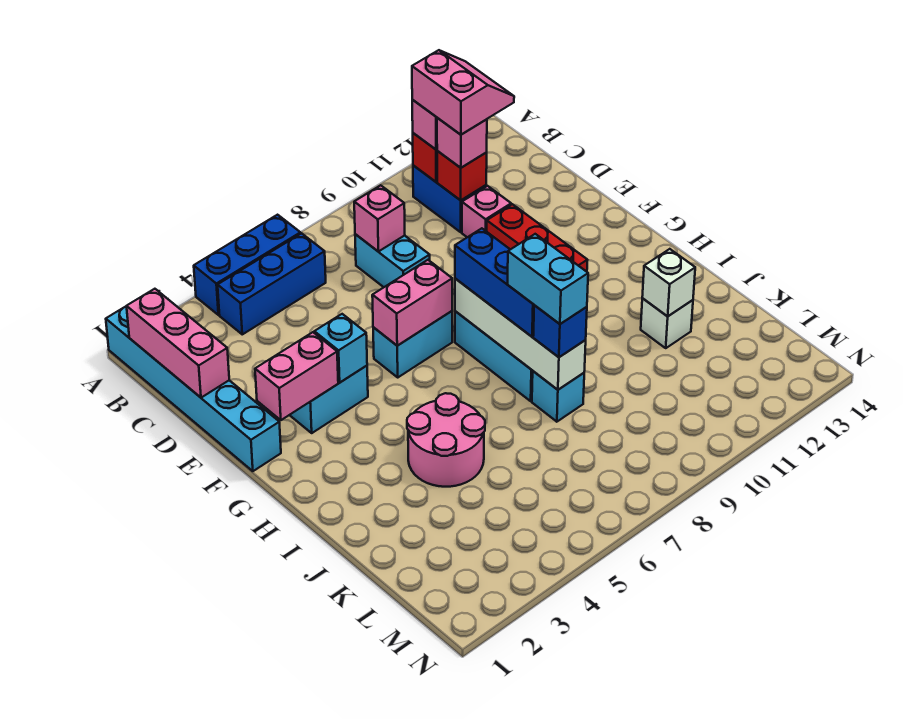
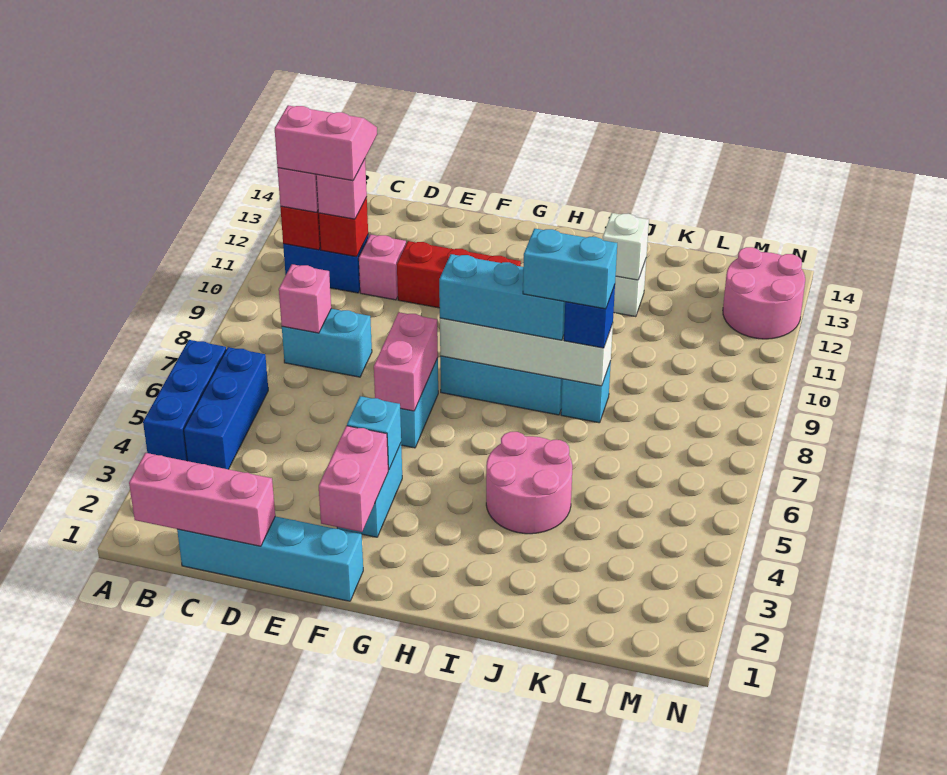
cyan brick A1:F1 level 1 -> cyan brick C1:F1 level 1
blue brick G8:I8 level 3 -> cyan brick G8:I8 level 3
none -> pink round brick M12:N13 level 1

